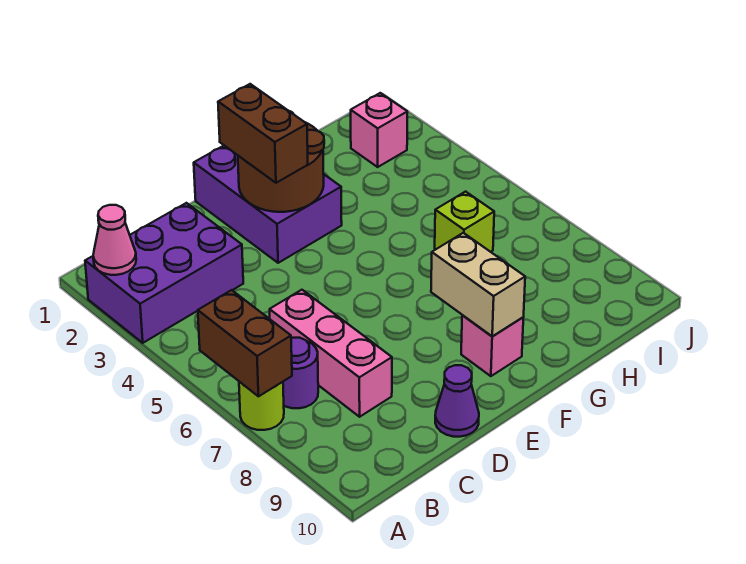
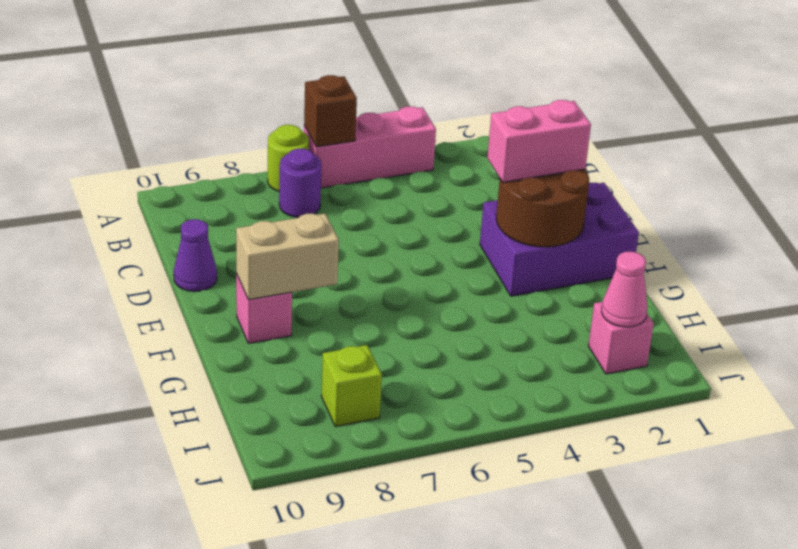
purple brick A2:C3 level 1 -> none
pink cone A2 level 2 -> pink cone I2 level 2
brown brick A6:A7 level 2 -> brown brick A6 level 2
pink brick C6:C8 level 1 -> pink brick A4:A6 level 1
brown brick E2:E3 level 3 -> pink brick E2:E3 level 3
lime brick H6 level 1 -> lime brick I8 level 1

